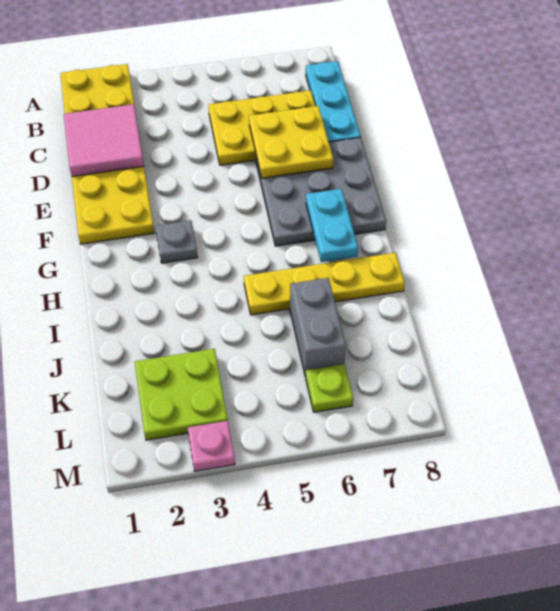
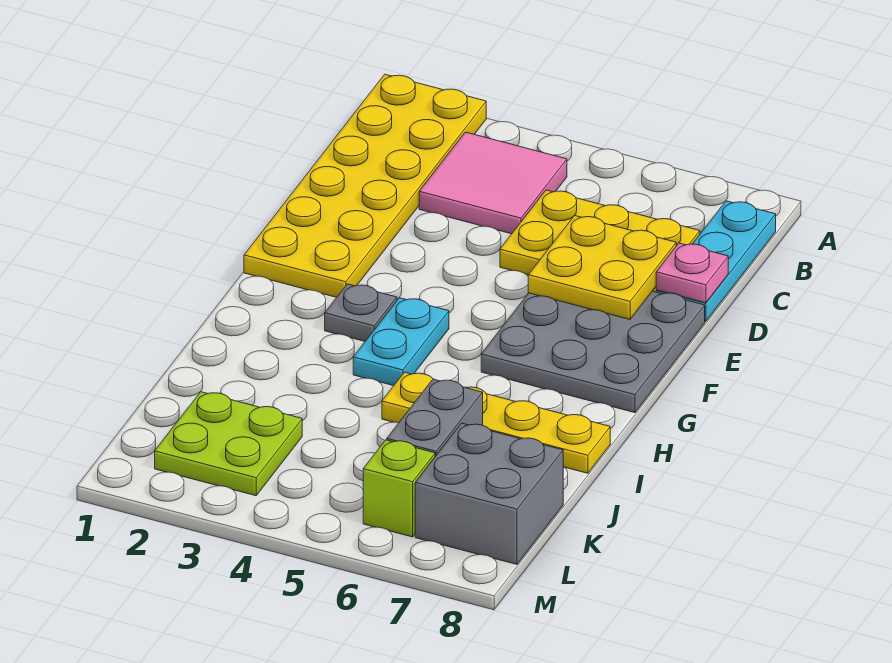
pink tile C1:D2 level 2 -> pink tile B3:C4 level 1
cyan plate G7:H7 level 2 -> cyan plate G4:H4 level 1
none -> grey brick K7:L8 level 1
lime plate L6 level 1 -> lime brick L6 level 1
pink plate M3 level 1 -> pink plate D8 level 2

